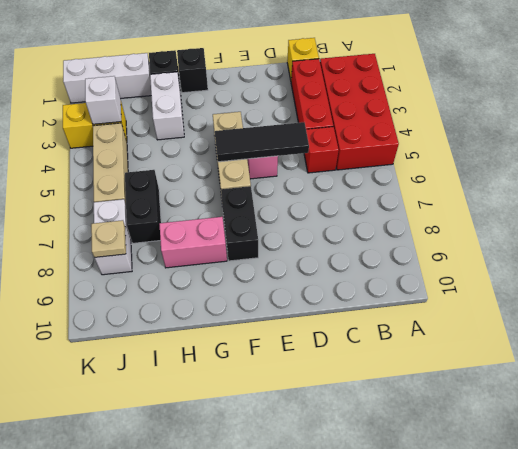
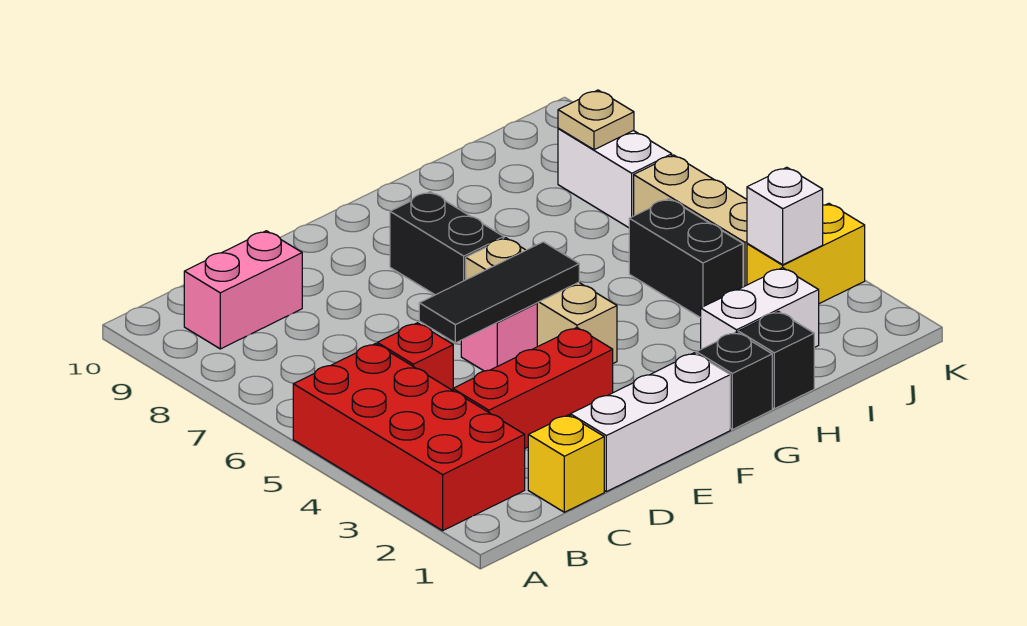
red brick C2:C4 level 1 -> red brick C3:E3 level 1
pink brick G8:H8 level 1 -> pink brick B9:C9 level 1
white brick H2:H3 level 1 -> white brick H2:I2 level 1
white brick I1:K1 level 1 -> white brick D1:F1 level 1
black brick I6:I7 level 1 -> black brick I4:I5 level 1

